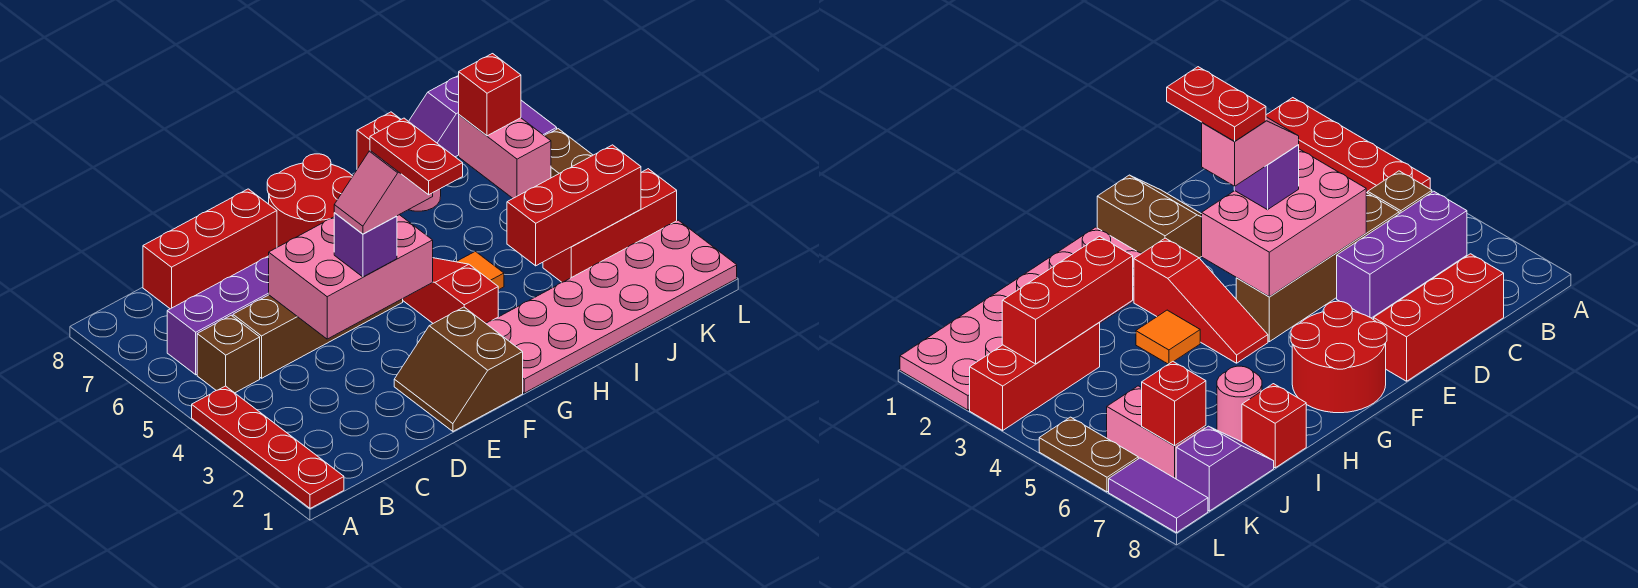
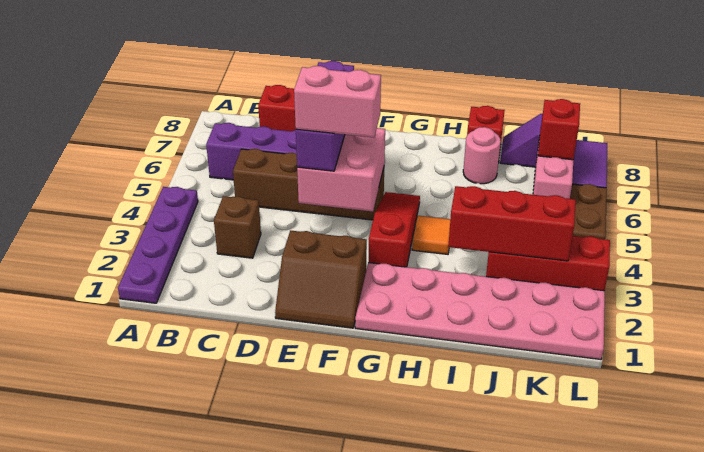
red plate A1:A4 level 1 -> purple plate A1:A4 level 1
brown brick B5 level 1 -> brown brick C3 level 1
pink brick D4:F5 level 2 -> pink brick E4:F5 level 2
brown slope E1:F2 level 1 top F -> brown slope E1:F2 level 1 top 2
purple brick E4 level 3 -> purple brick E4:E6 level 3
pink slope E4:F4 level 4 top F -> pink brick E4:F4 level 4
red plate F3:F4 level 5 -> none
red round brick F7:G8 level 1 -> none

